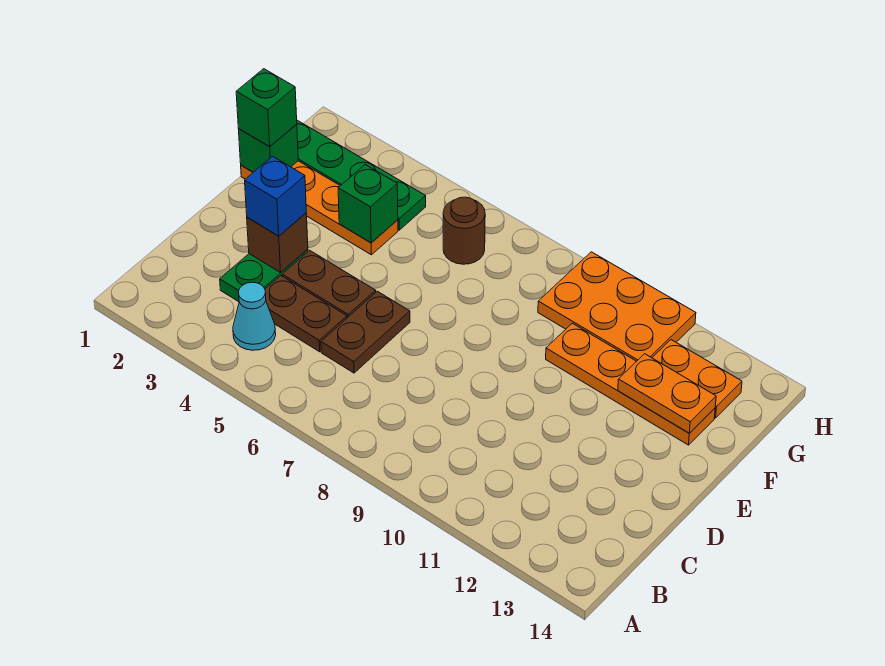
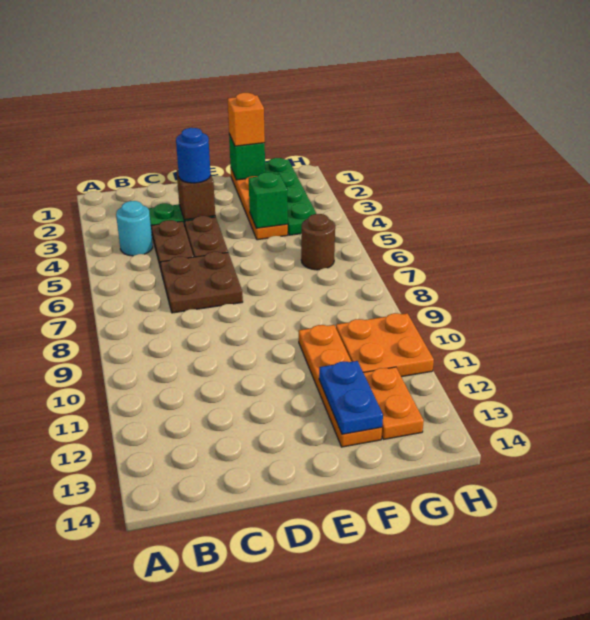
cyan cone B4 level 1 -> cyan round brick B4 level 1
brown plate C6:D6 level 1 -> brown plate C6:D7 level 1
blue brick D3 level 3 -> blue round brick D3 level 3
green brick F1 level 3 -> orange brick F1 level 3
orange plate F12:F13 level 2 -> blue plate F12:F13 level 2
orange plate G9:H11 level 1 -> orange plate G10:H11 level 1

